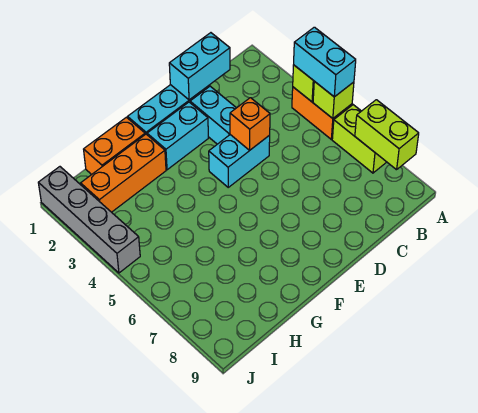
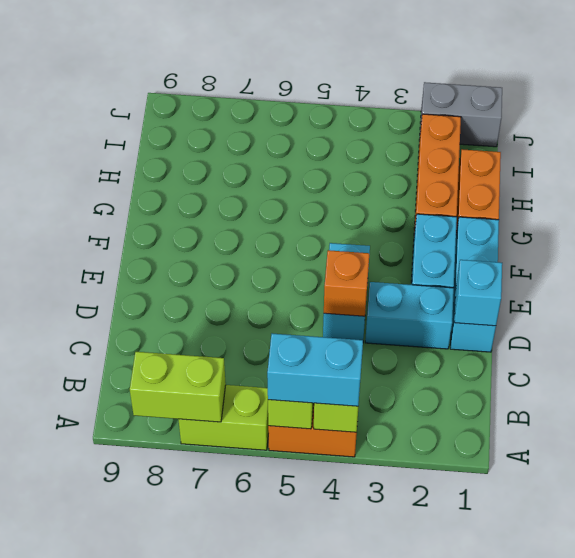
cyan brick C1:D1 level 2 -> cyan brick D1 level 2
grey brick J1:J4 level 1 -> grey brick J1:J2 level 1

